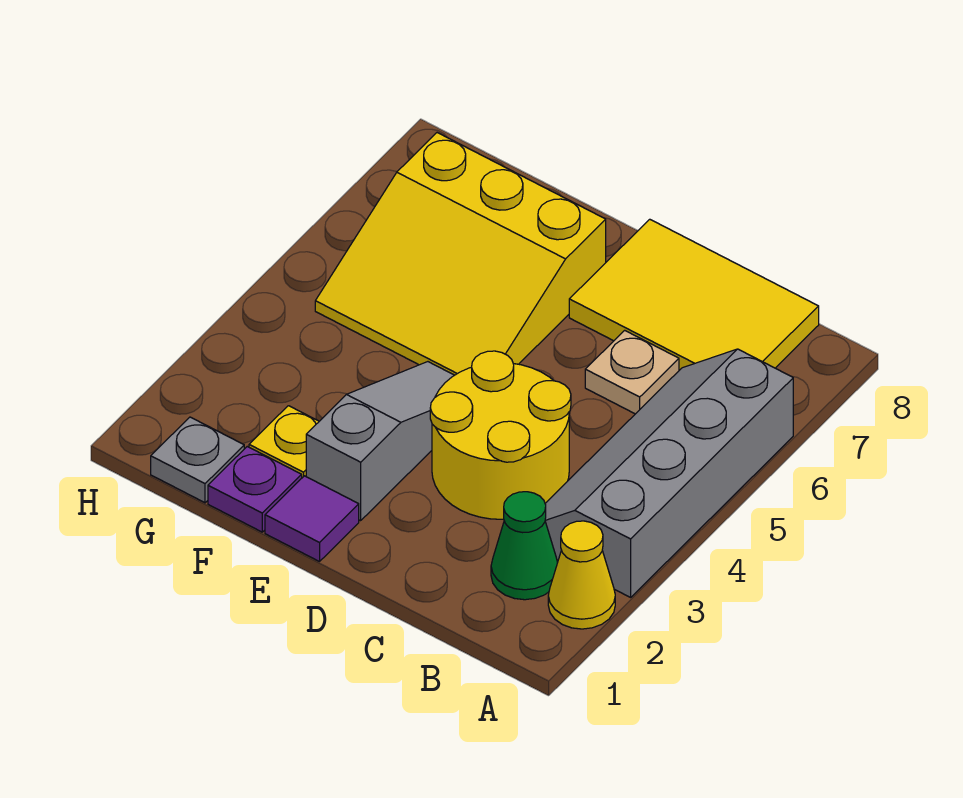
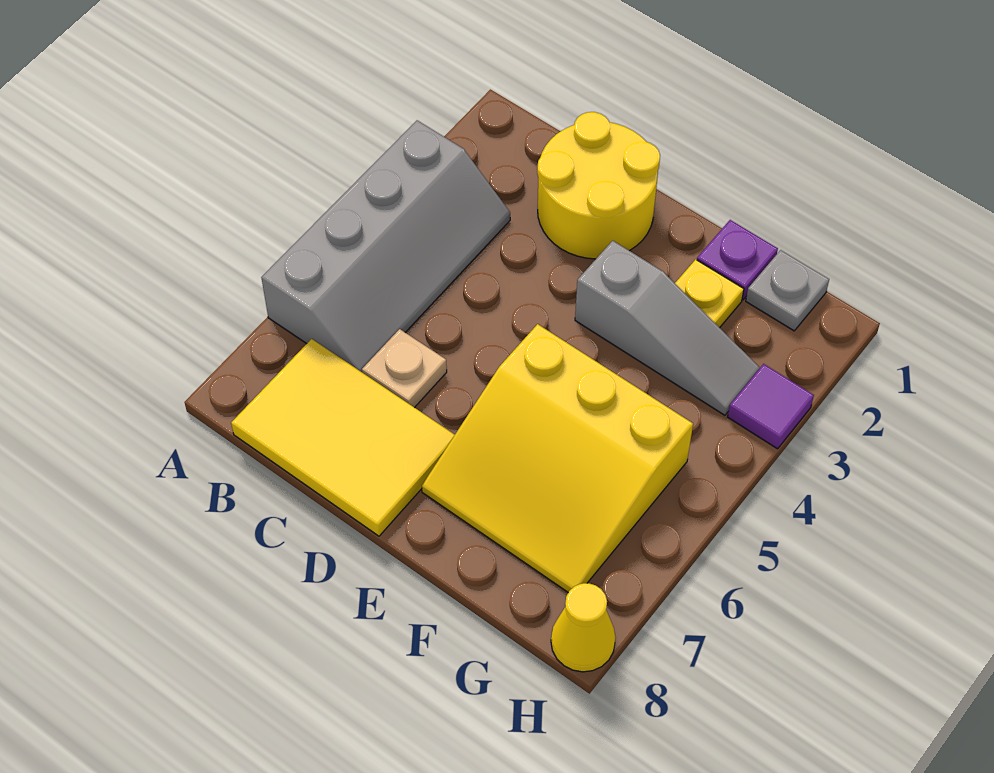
yellow cone A2 level 1 -> yellow cone H8 level 1
green cone B2 level 1 -> none
yellow round brick C3:D4 level 1 -> yellow round brick C1:D2 level 1
purple tile E1 level 1 -> purple tile H3 level 1
grey slope E2:E4 level 1 top 2 -> grey slope E3:G3 level 1 top E
yellow slope E5:G7 level 1 top 7 -> yellow slope E5:G7 level 1 top 5

